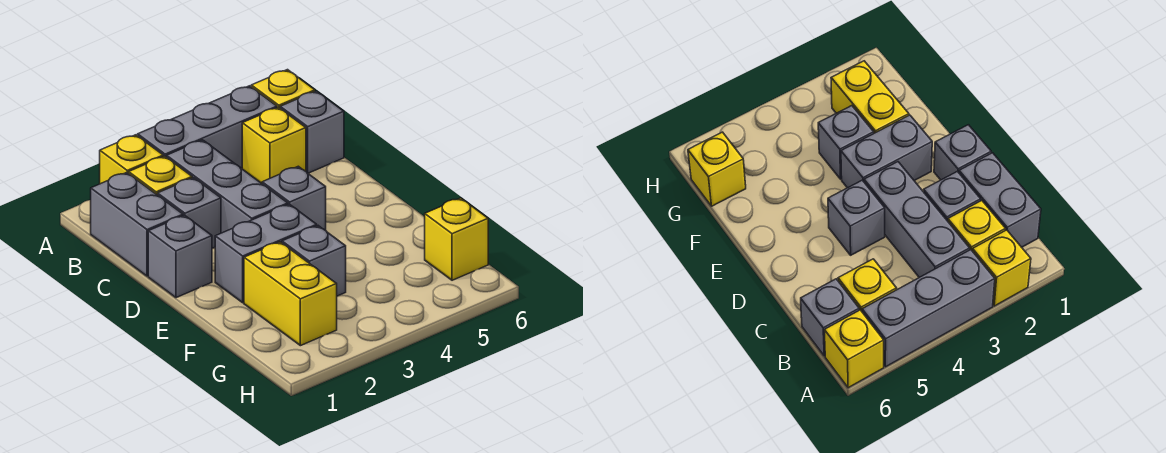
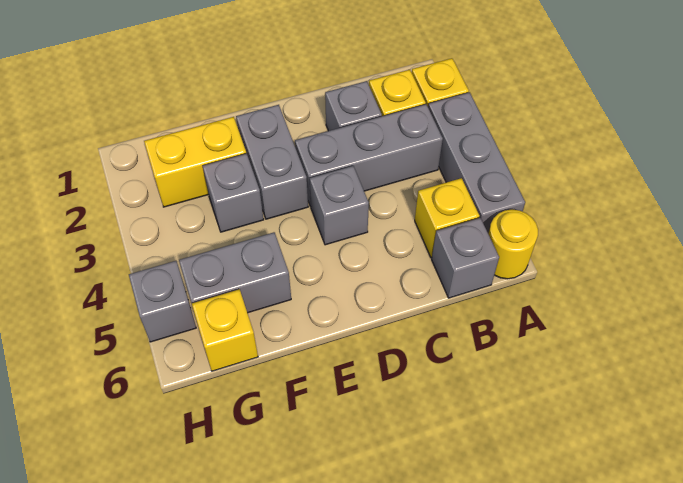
yellow brick A6 level 1 -> yellow round brick A6 level 1
grey brick B1:C1 level 1 -> grey brick F5:G5 level 1
grey brick D1 level 1 -> grey brick H5 level 1

